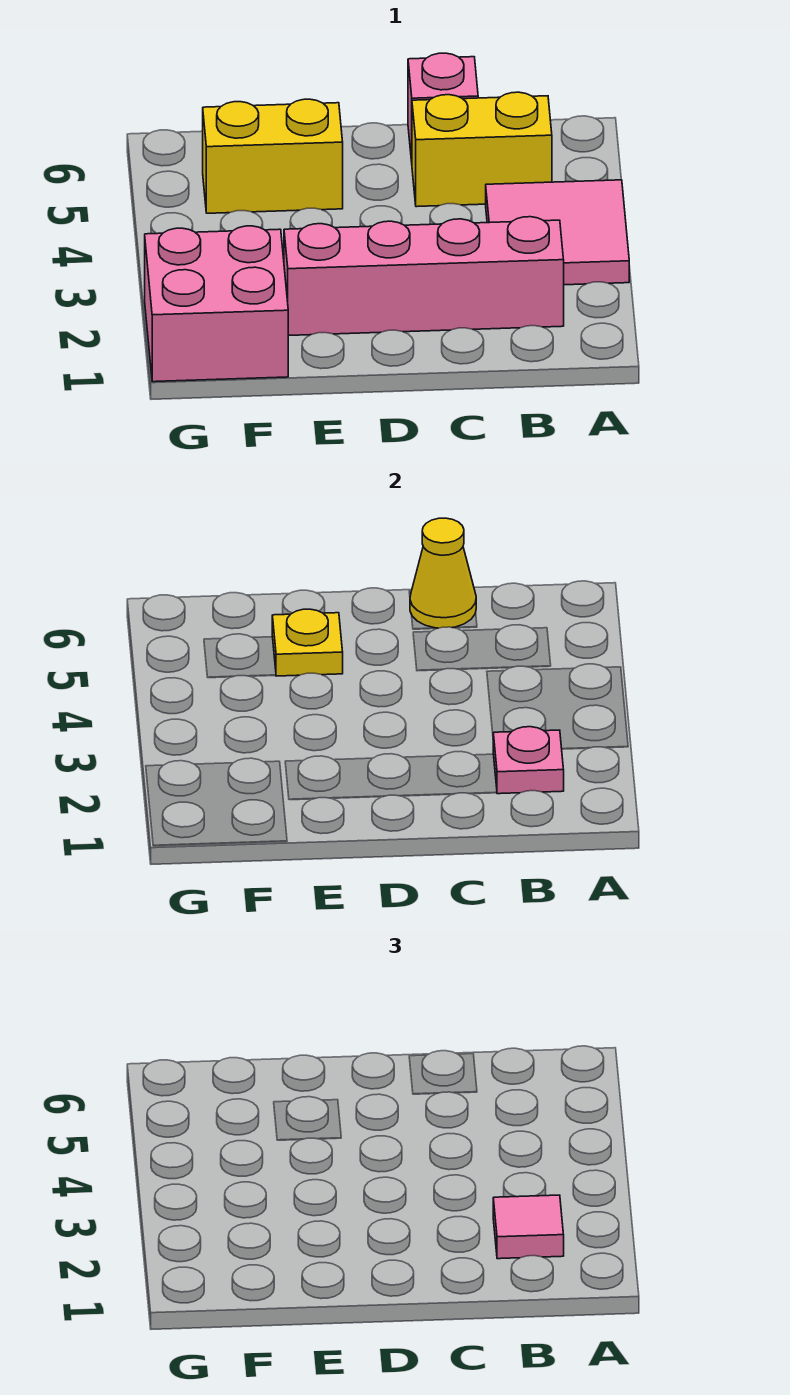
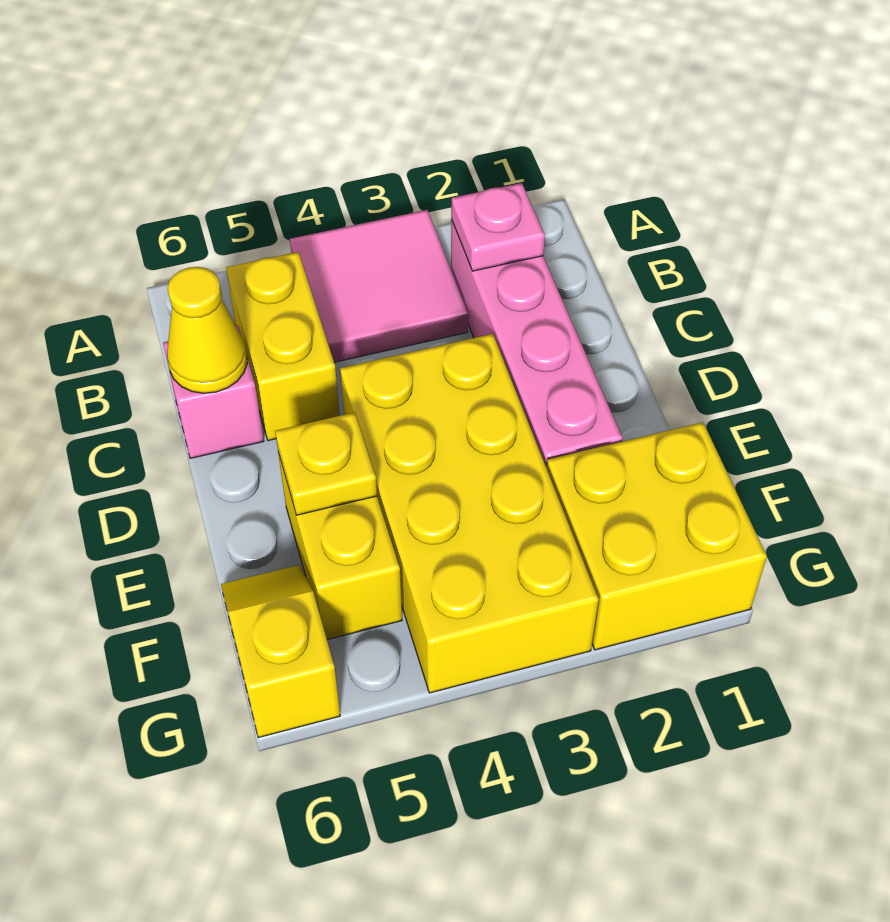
pink tile B2 level 3 -> none
none -> yellow brick D3:G4 level 1
pink brick F1:G2 level 1 -> yellow brick F1:G2 level 1
none -> yellow slope F6:G6 level 1 top G

